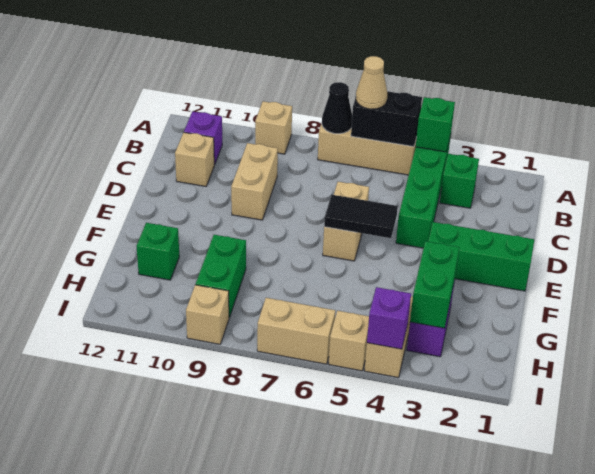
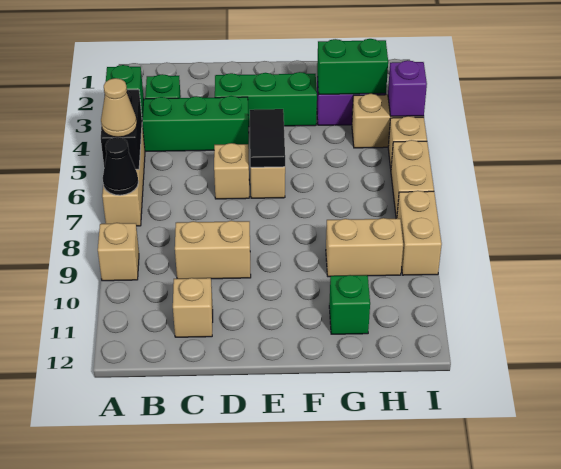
purple brick B11 level 1 -> none
green brick E1:E3 level 1 -> green brick D3:F3 level 1
green brick G9:H9 level 1 -> tan brick G9:H9 level 1
tan brick I9 level 1 -> tan brick I8:I9 level 1

